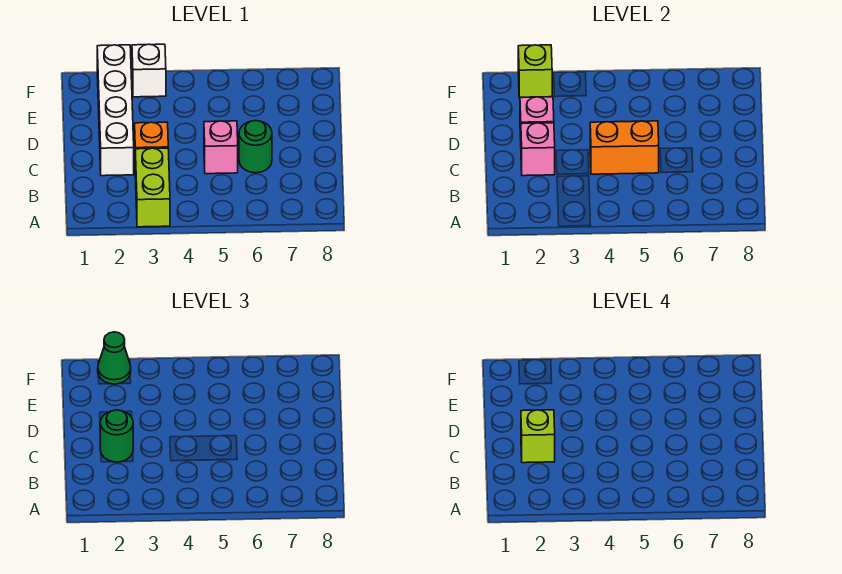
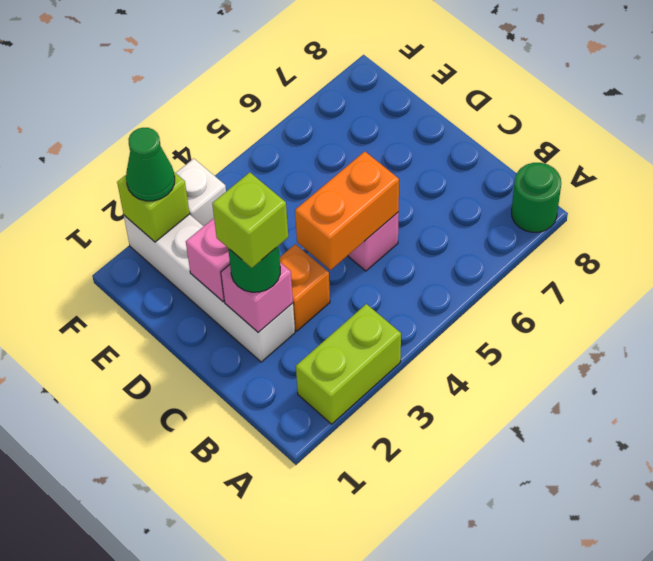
lime brick A3:B3 level 1 -> lime brick A2:A3 level 1
green round brick C6 level 1 -> green round brick A8 level 1

